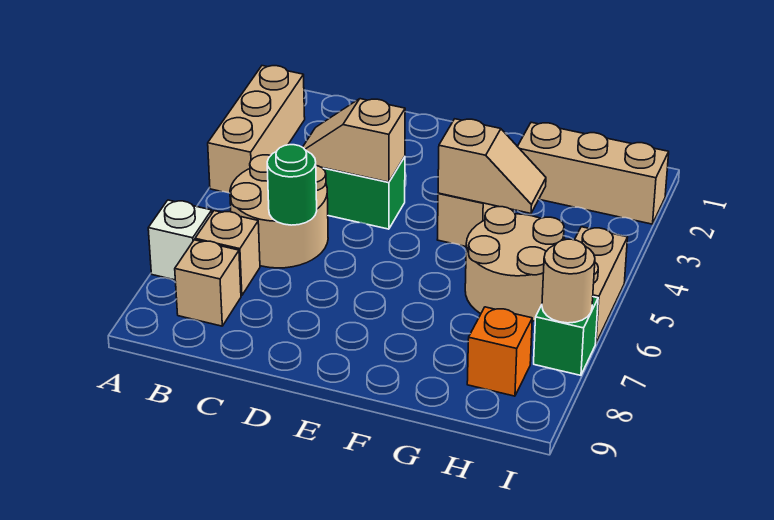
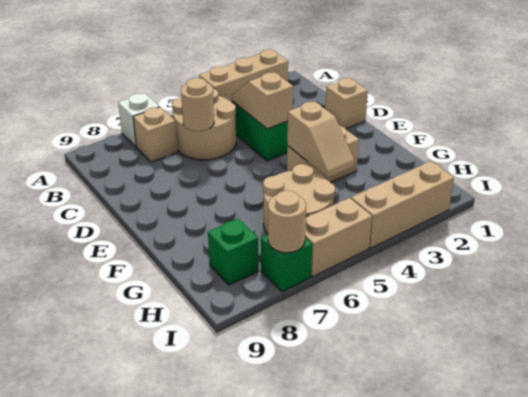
tan brick B8 level 1 -> tan brick D1 level 1
green round brick C6 level 2 -> tan round brick C6 level 2
tan brick G2:I2 level 1 -> tan brick I2:I4 level 1
orange brick H8 level 1 -> green brick H8 level 1

